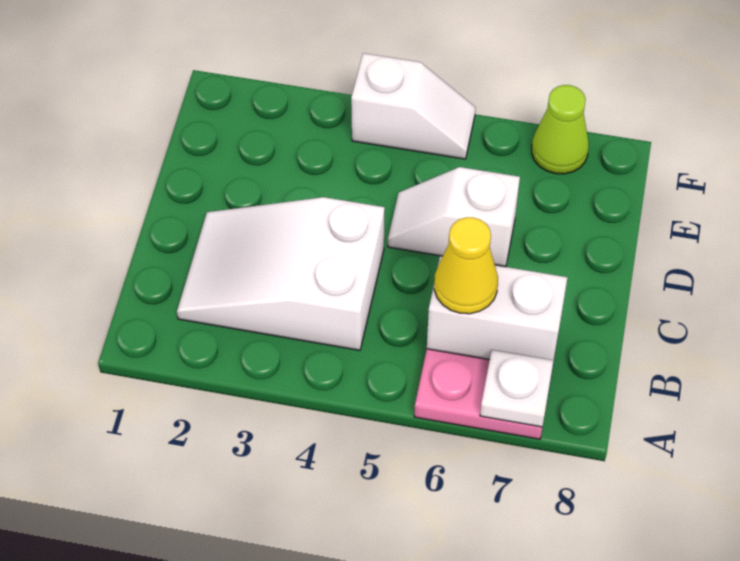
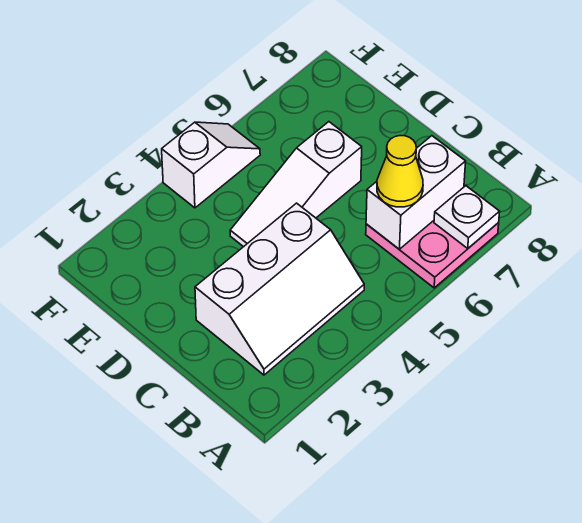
white slope B2:C4 level 1 top 4 -> white slope B2:C4 level 1 top C
white slope D5:D6 level 1 top 6 -> white slope D4:D6 level 1 top 6
lime cone F7 level 1 -> none

